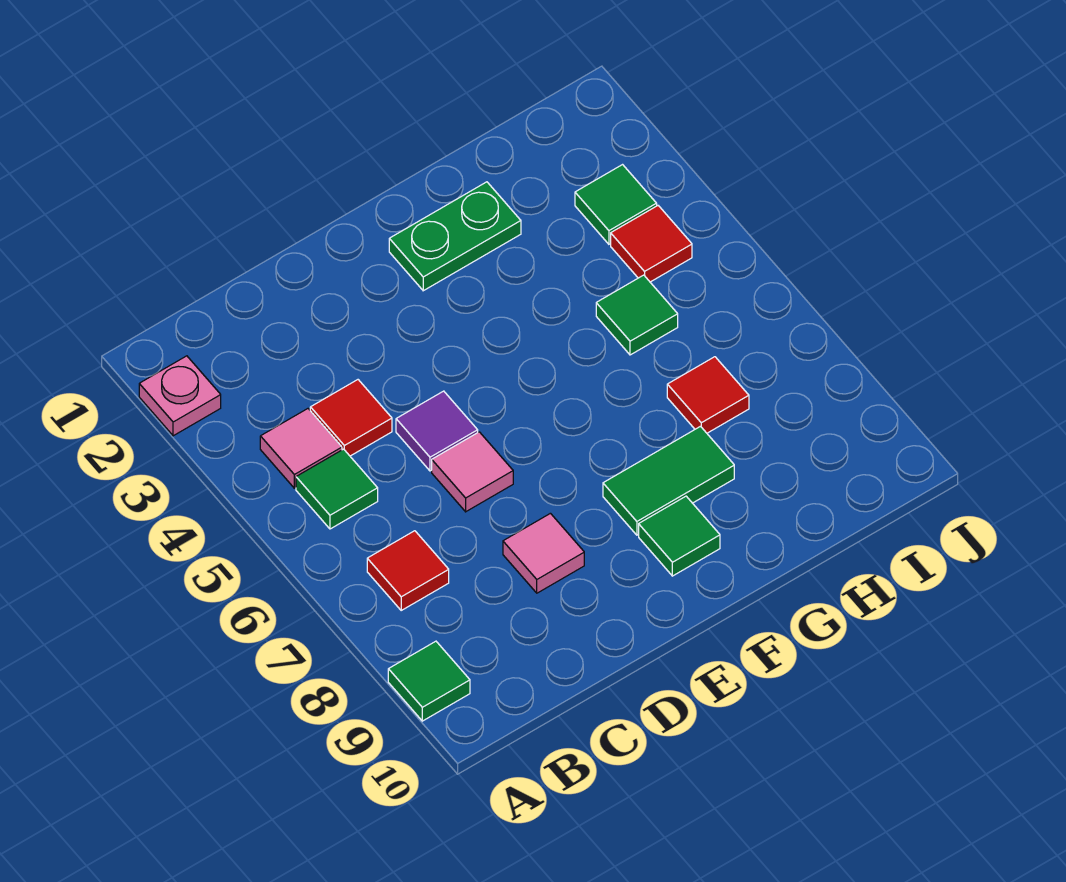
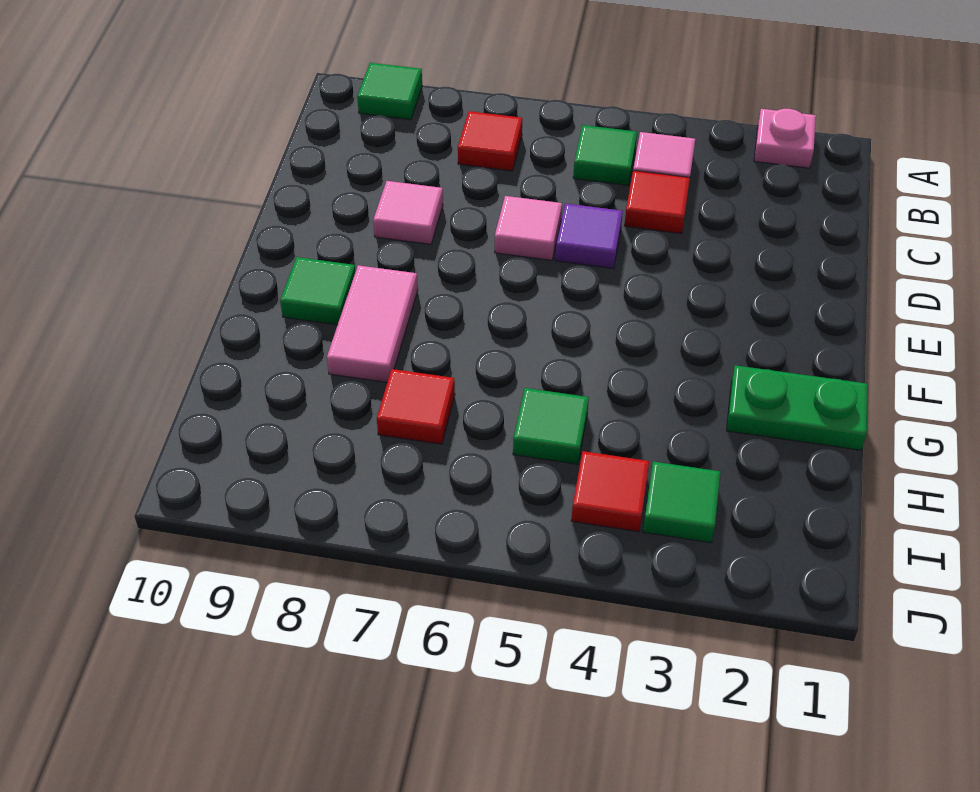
green plate F2:G2 level 1 -> green plate G1:G2 level 1
green tile F8:G8 level 1 -> pink tile F8:G8 level 1

